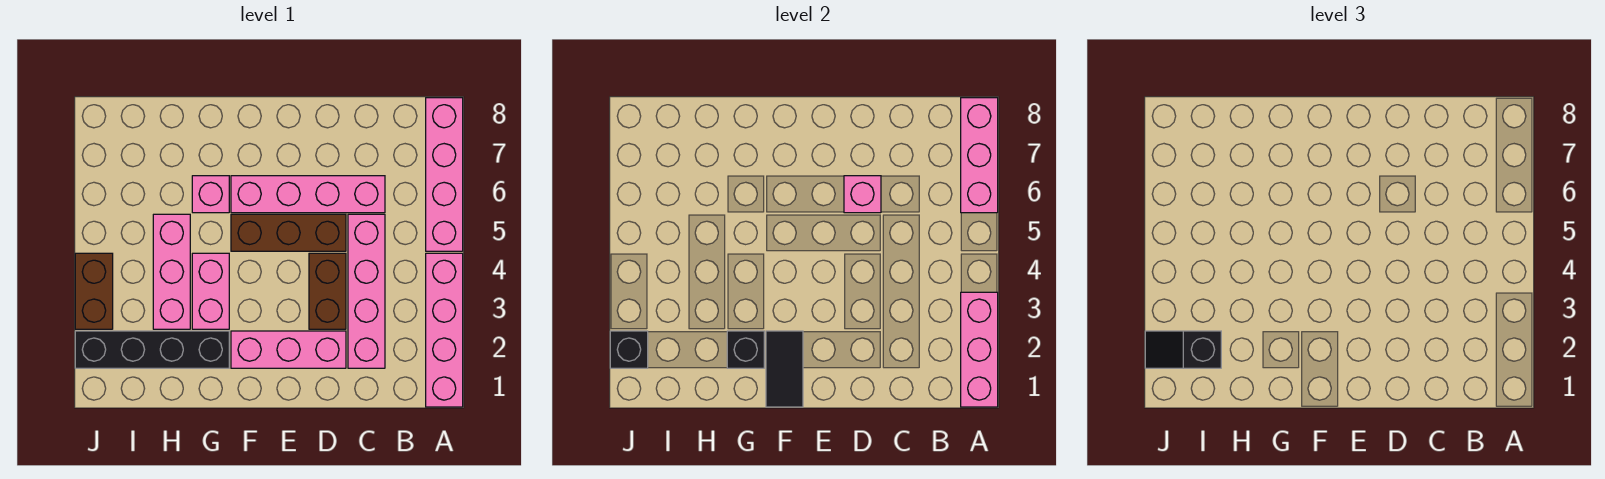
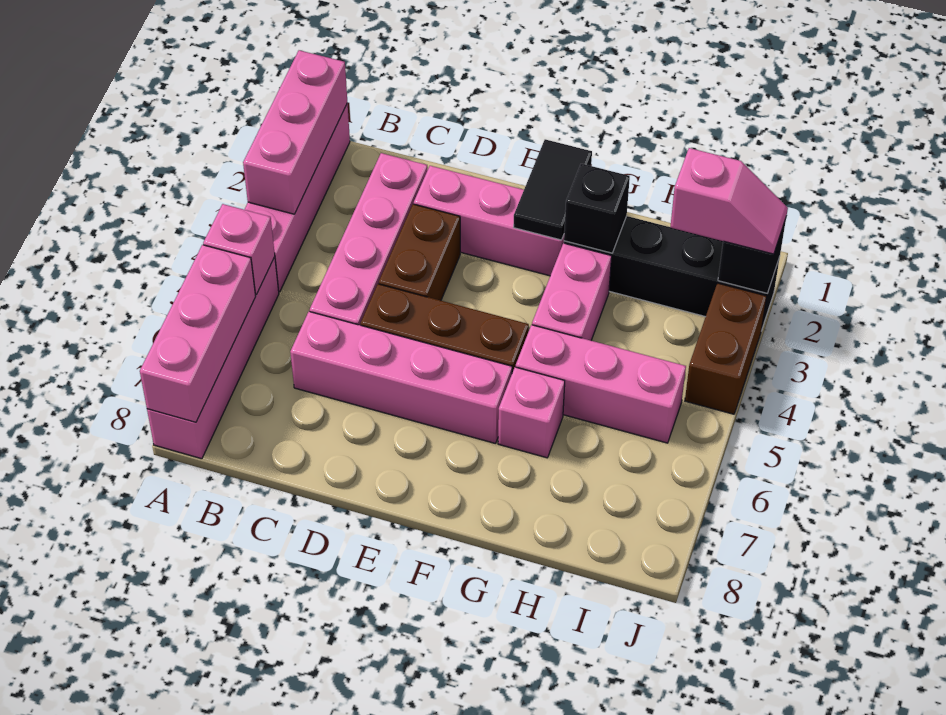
pink brick D6 level 2 -> pink brick A5 level 2
pink brick H3:H5 level 1 -> pink brick G5:I5 level 1
black slope I2:J2 level 3 top I -> pink slope I2:J2 level 3 top I

